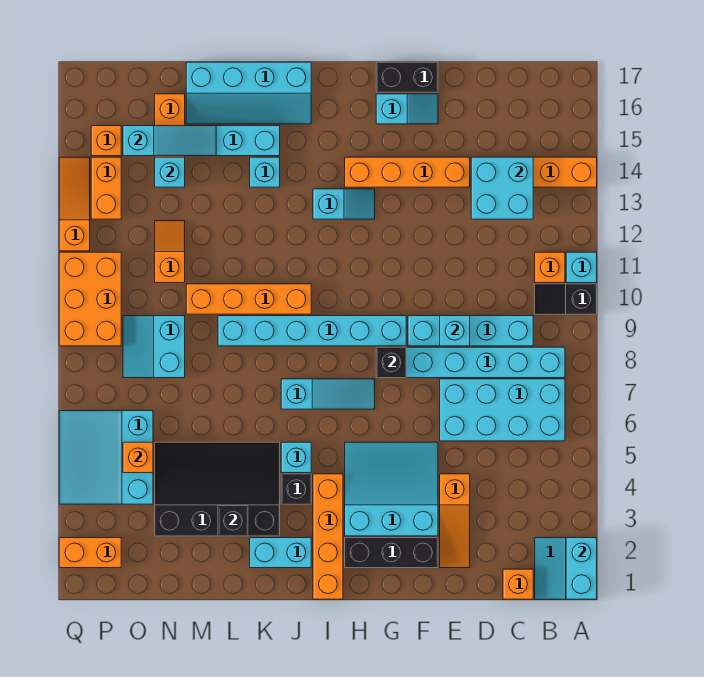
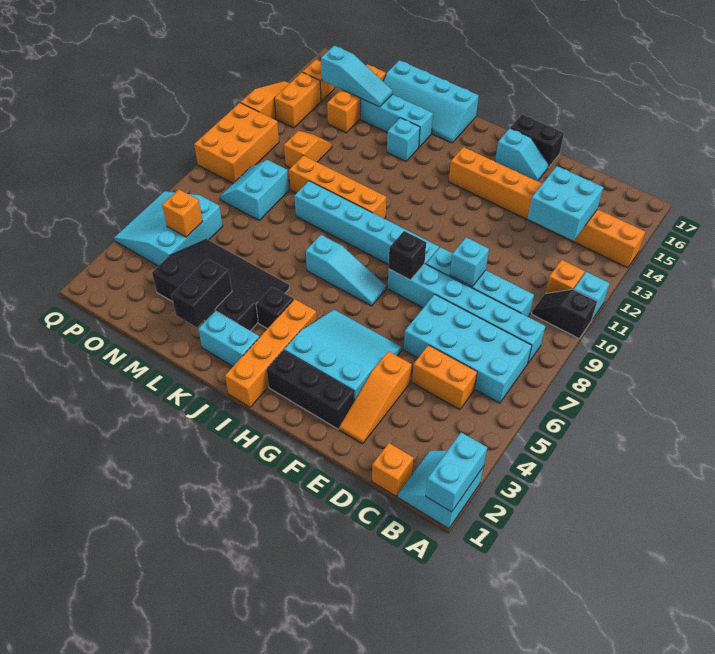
cyan slope H13:I13 level 1 top I -> none
cyan brick J5 level 1 -> none
black brick L3 level 2 -> black brick L2:L3 level 2
cyan brick N14 level 2 -> none
orange brick P2:Q2 level 1 -> orange brick C5:D5 level 1

